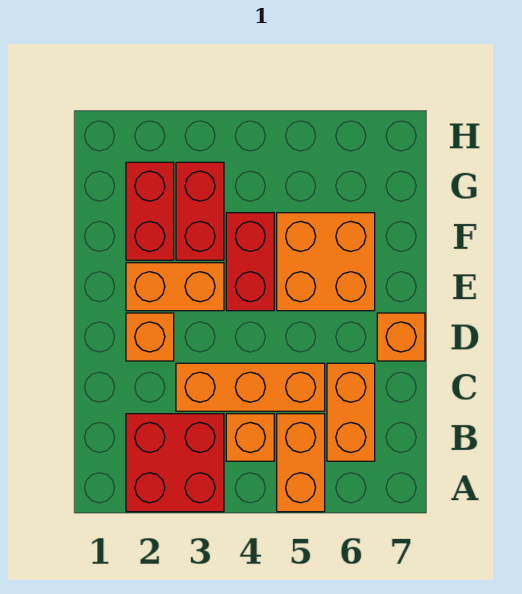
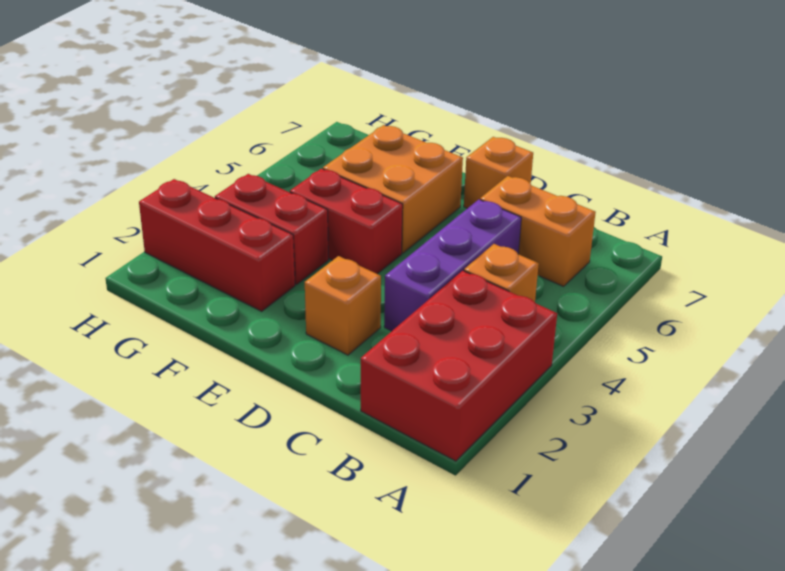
red brick A2:B3 level 1 -> red brick A1:B3 level 1
orange brick A5:B5 level 1 -> none
orange brick C3:C5 level 1 -> purple brick C3:C5 level 1
orange brick E2:E3 level 1 -> none
red brick F2:G2 level 1 -> red brick F2:H2 level 1

